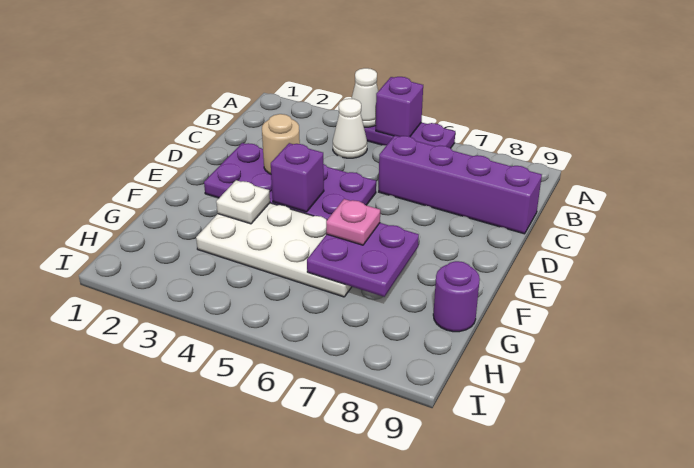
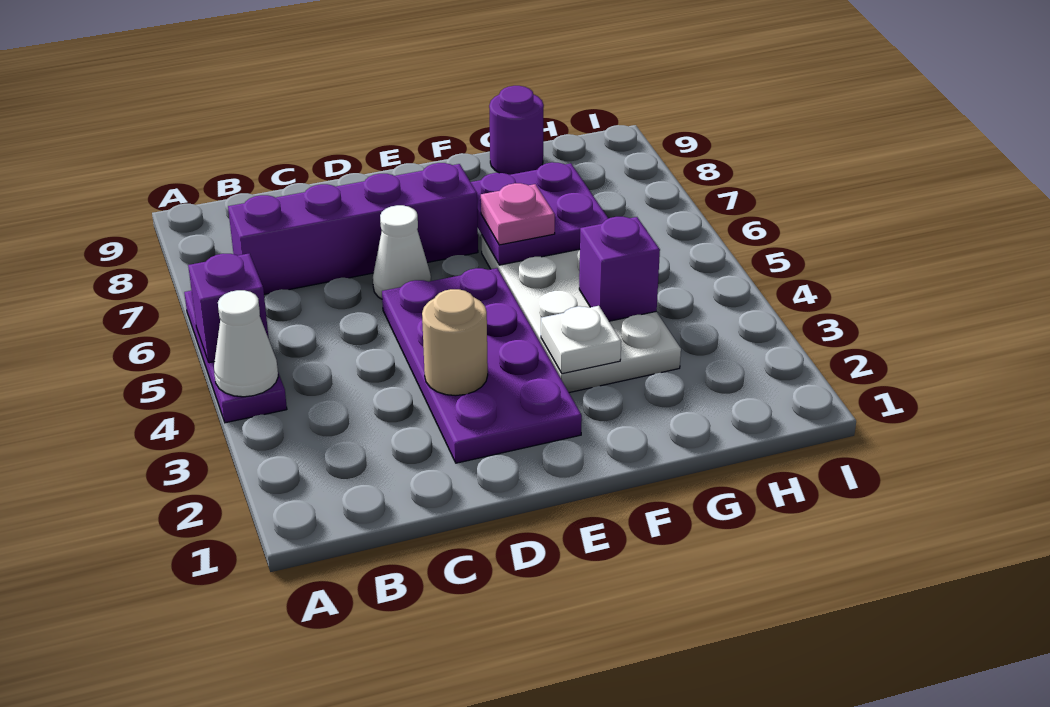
white cone B4 level 1 -> white cone D6 level 1
purple brick C6:C9 level 1 -> purple brick B7:E7 level 1
purple brick E4 level 2 -> purple brick G4 level 2

